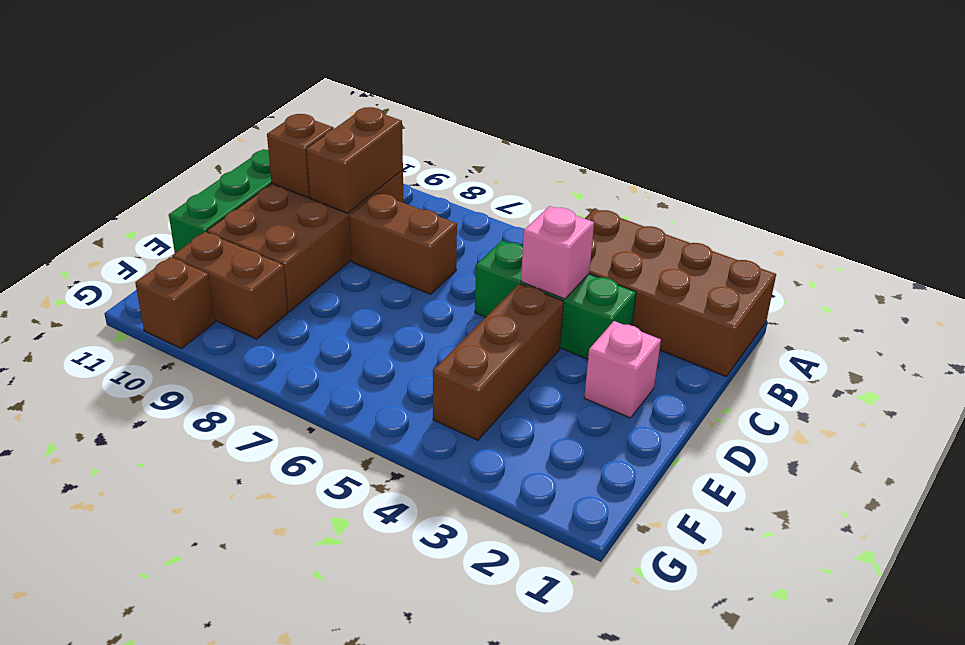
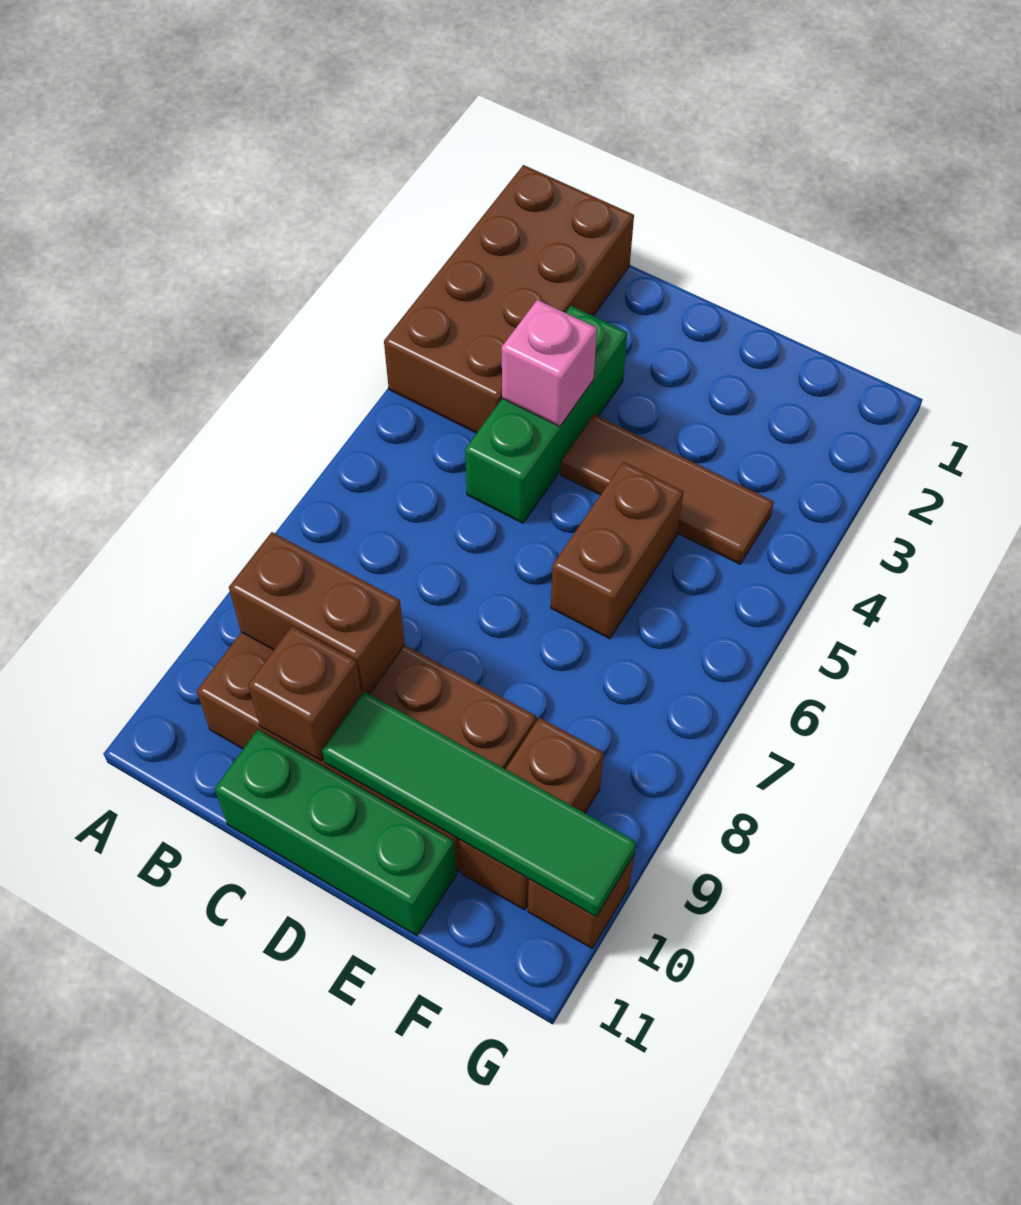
brown brick C7:C8 level 1 -> brown brick E5:E6 level 1
pink brick D2 level 1 -> none
brown brick D4:F4 level 1 -> brown tile D4:F4 level 1
none -> green tile D10:G10 level 2

